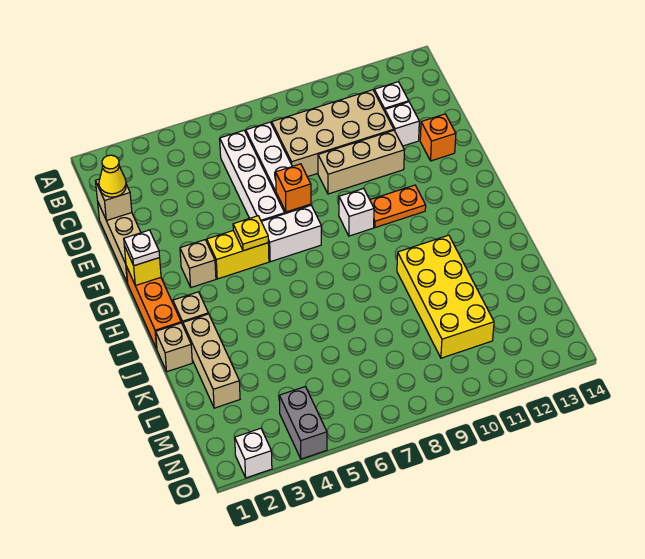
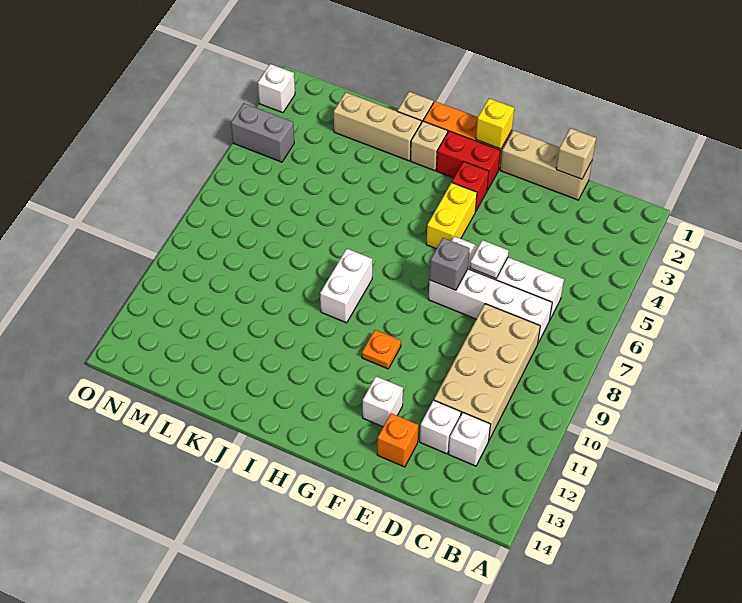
yellow cone D1 level 3 -> none
tan brick E9:E11 level 1 -> none
orange brick F7 level 2 -> grey brick F7 level 2
white plate G1 level 3 -> white plate E6 level 2
none -> red brick G2:H2 level 1
tan brick G3 level 1 -> red brick G3 level 1
yellow plate G5 level 2 -> none
white brick G6:G7 level 1 -> white brick I8:I9 level 1
white brick G9 level 1 -> white brick F12 level 1
orange plate G10:G11 level 1 -> orange plate G10 level 1
yellow brick J10:M11 level 1 -> none

